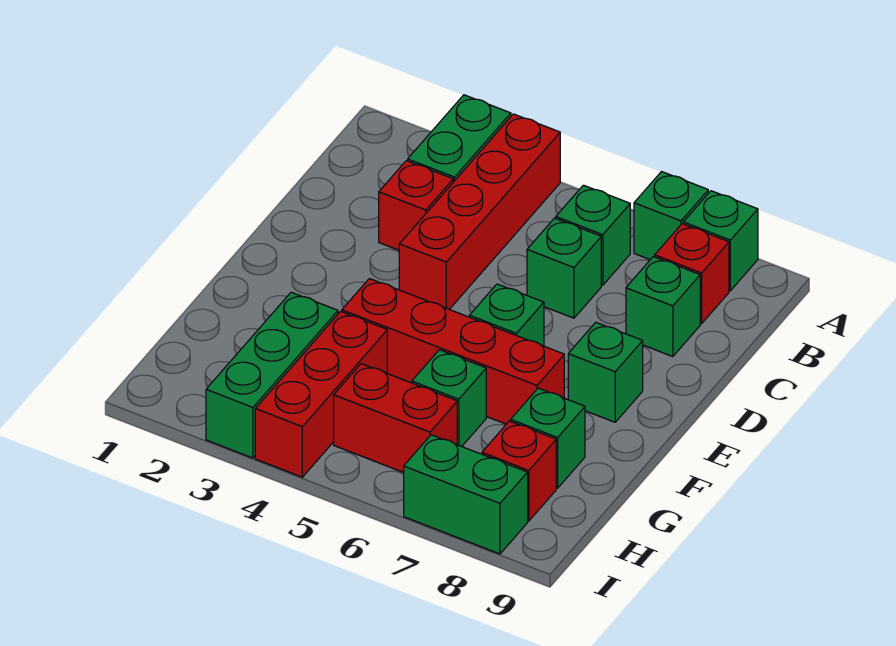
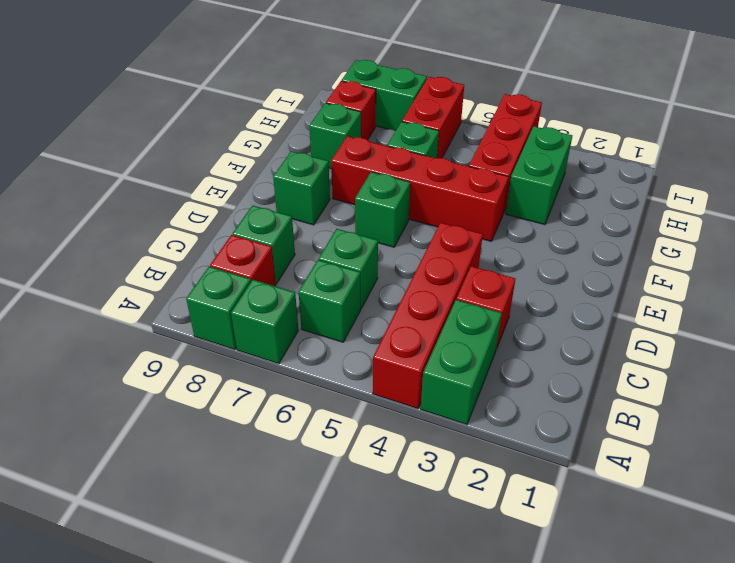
green brick G3:I3 level 1 -> green brick G3:H3 level 1
red brick H5:H6 level 1 -> red brick H6:I6 level 1

